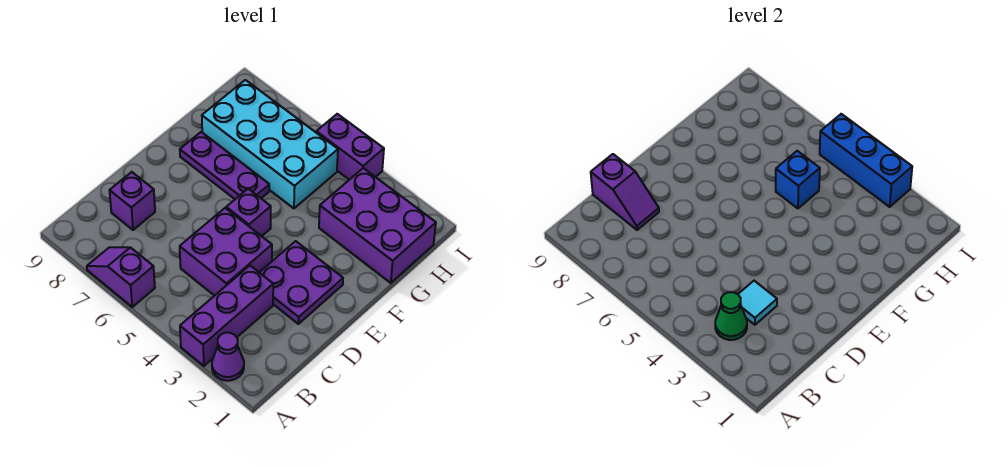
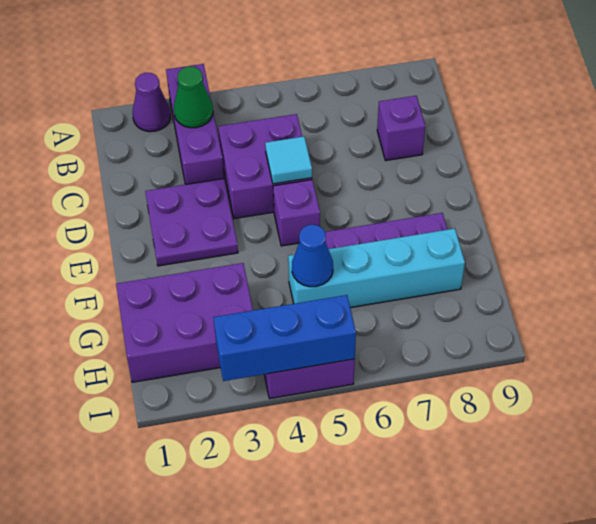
purple slope A6:A7 level 1 top 6 -> none
cyan tile C3 level 2 -> cyan tile D5 level 2
purple slope C8:C9 level 2 top 9 -> none
cyan brick G5:H8 level 1 -> cyan brick G5:G8 level 1
blue brick G5 level 2 -> blue cone G5 level 2

